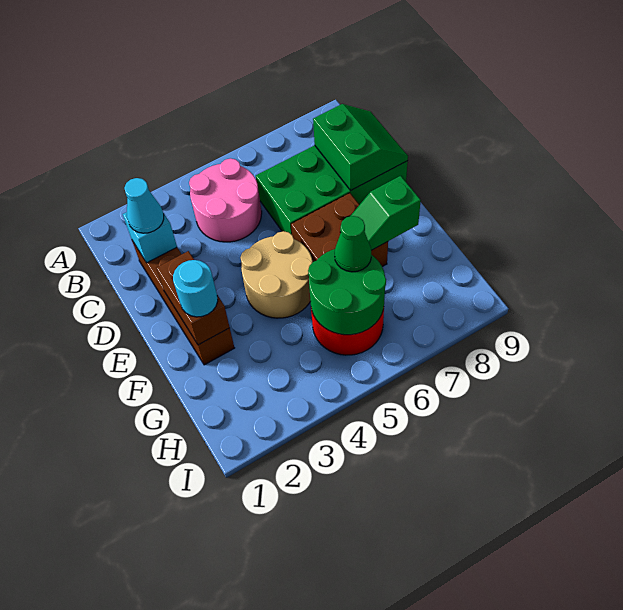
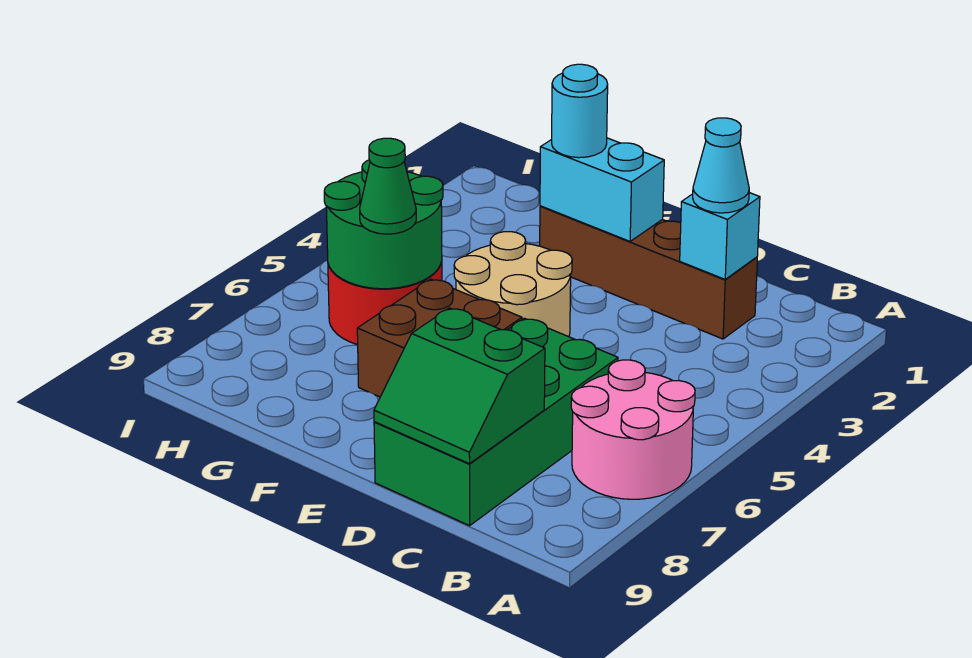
pink round brick B4:C5 level 1 -> pink round brick A6:B7 level 1
brown brick E2:F2 level 2 -> cyan brick E2:F2 level 2
green slope F7:F8 level 2 top 8 -> none

